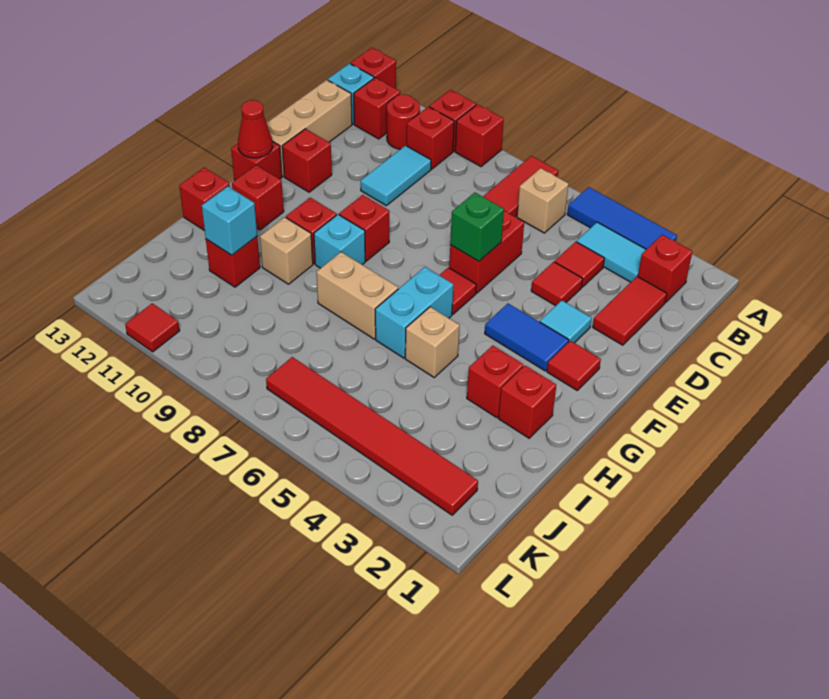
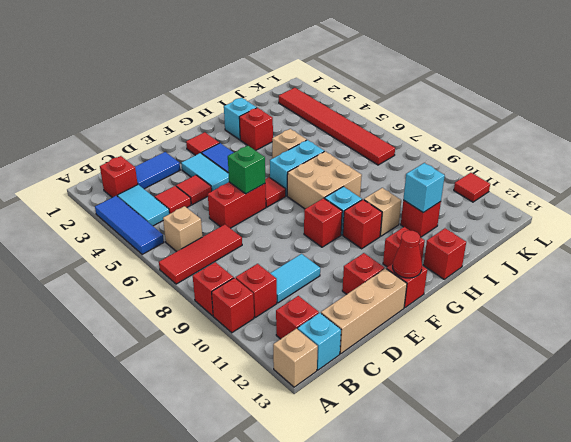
red brick A13 level 1 -> tan brick A13 level 1
red round brick B11 level 1 -> none
red tile C2:D2 level 1 -> blue tile C2:D2 level 1
cyan tile E3 level 1 -> cyan tile E3:E4 level 1
red brick H2 level 1 -> cyan brick H2 level 1
tan brick H7:H8 level 1 -> tan brick G7:H8 level 1

